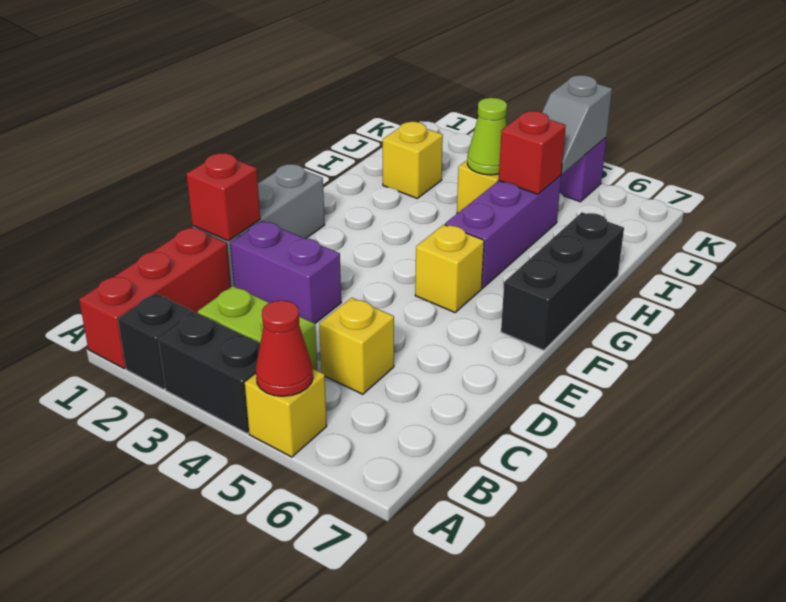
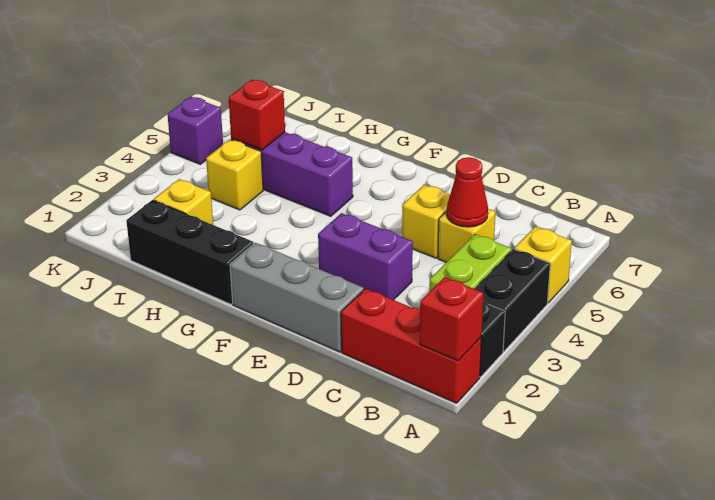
red cone A5 level 2 -> red cone C5 level 2
red brick D1 level 2 -> red brick A1 level 2
purple brick D2:D3 level 1 -> purple brick D3:E3 level 1
yellow brick F5 level 1 -> yellow brick D5 level 1
black brick F7:H7 level 1 -> black brick G1:I1 level 1
lime cone I4 level 2 -> none
grey slope J5:K5 level 2 top K -> none

